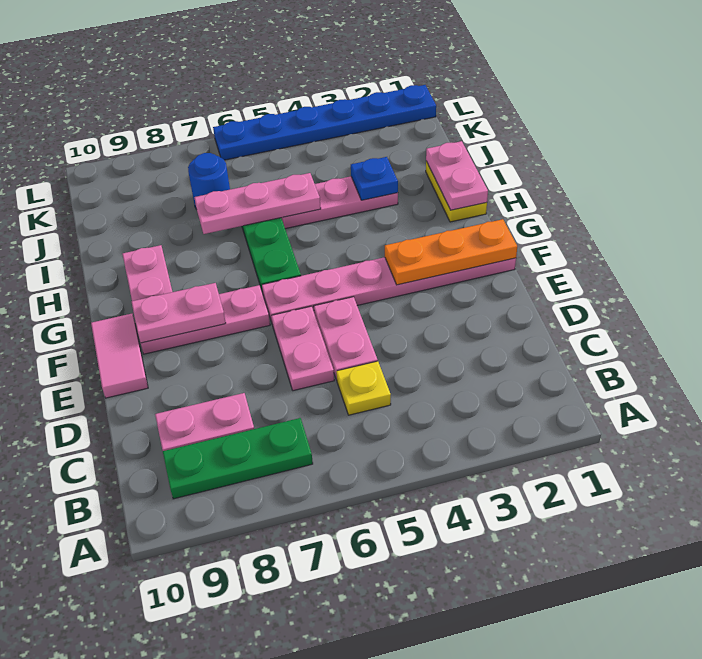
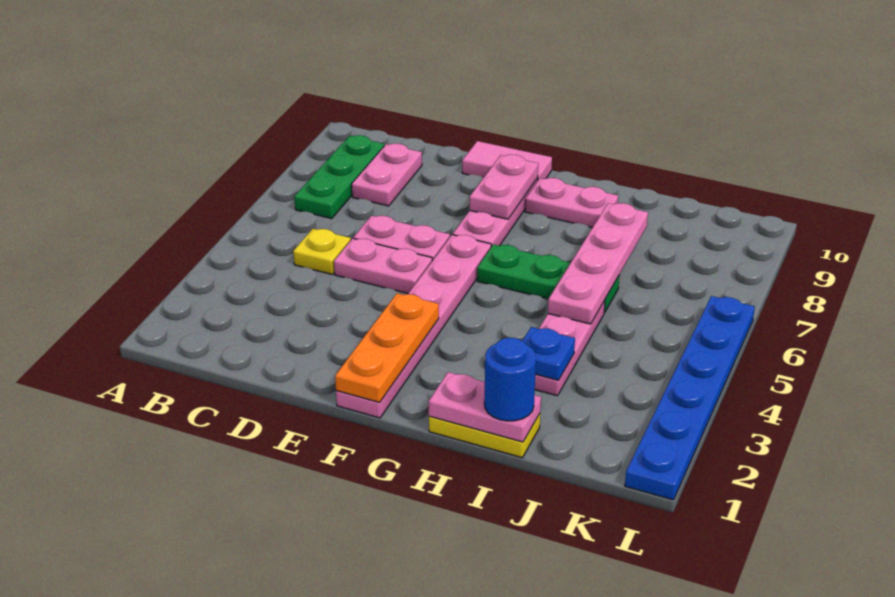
pink plate I5:I7 level 2 -> pink plate I5:I8 level 2
blue round brick J7 level 1 -> blue round brick I1 level 3

